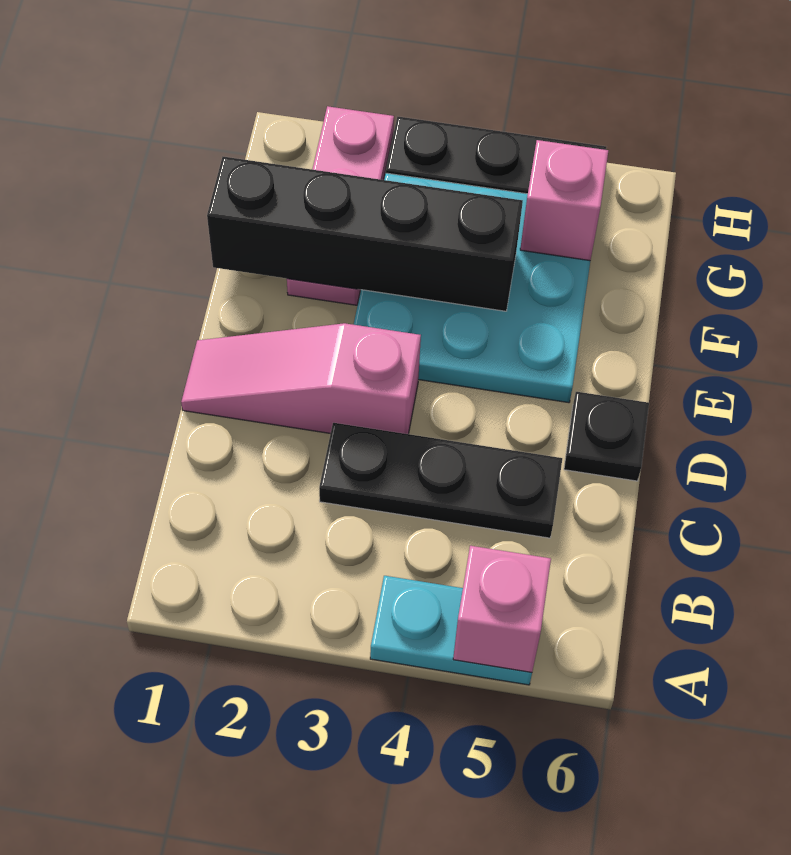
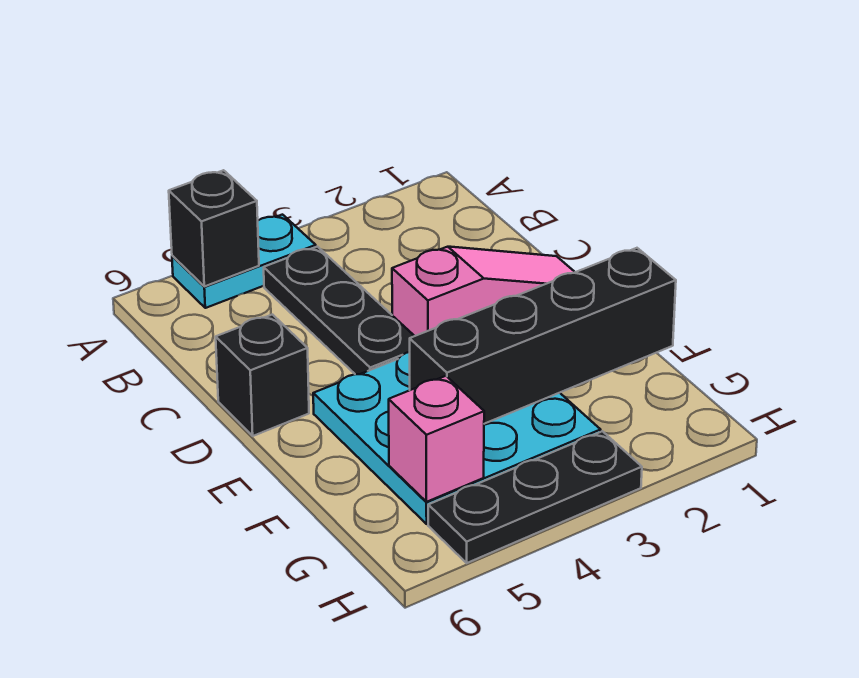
pink brick A5 level 2 -> black brick A5 level 2
black plate C3:C5 level 1 -> black plate B4:D4 level 1
black plate D6 level 1 -> black brick D6 level 1
pink plate F2:H2 level 1 -> none

